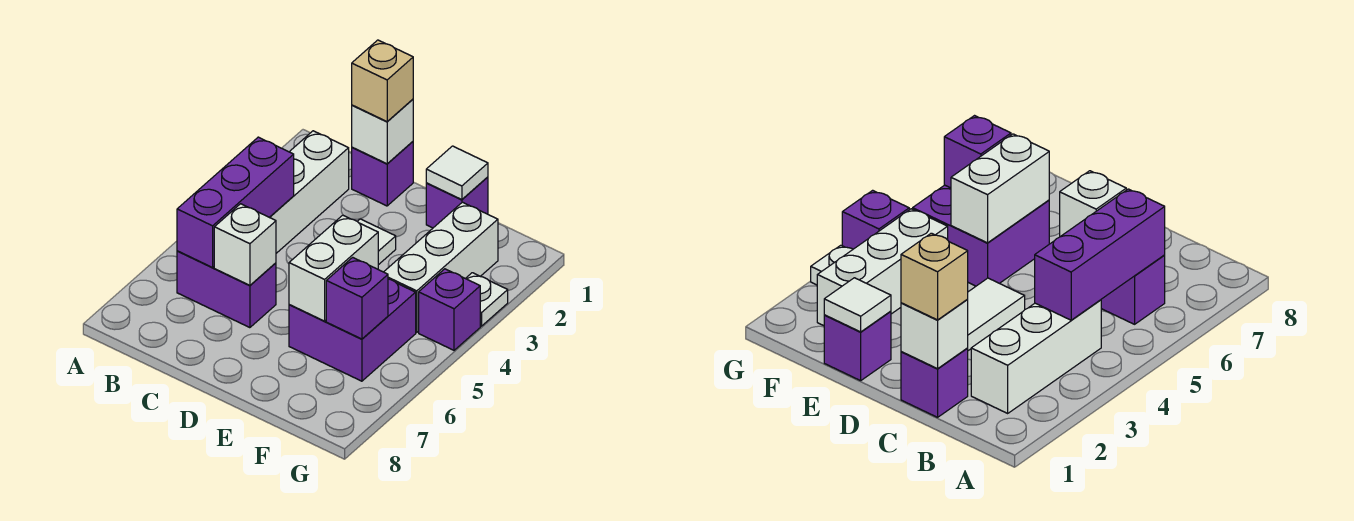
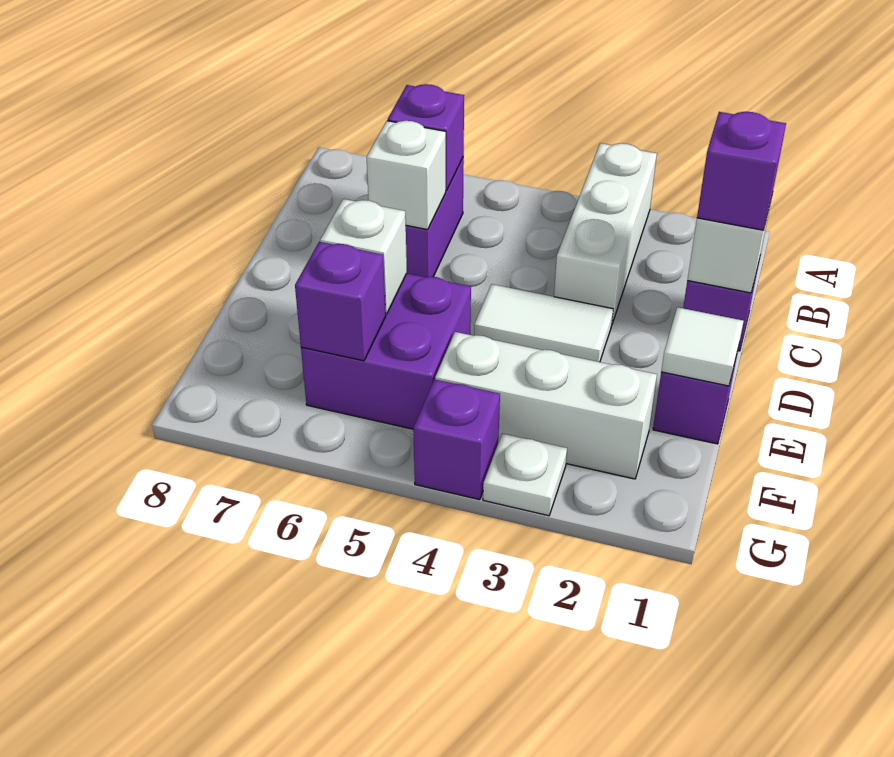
white brick B2:B4 level 1 -> white brick A3:C3 level 1
purple brick B4:B6 level 2 -> purple brick B6 level 2
tan brick C1 level 3 -> purple brick C1 level 3
white brick E5:E6 level 2 -> white brick E6 level 2

